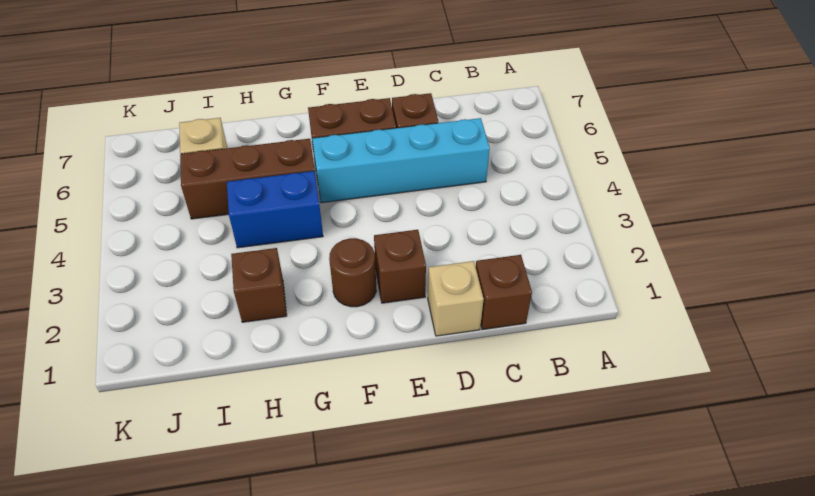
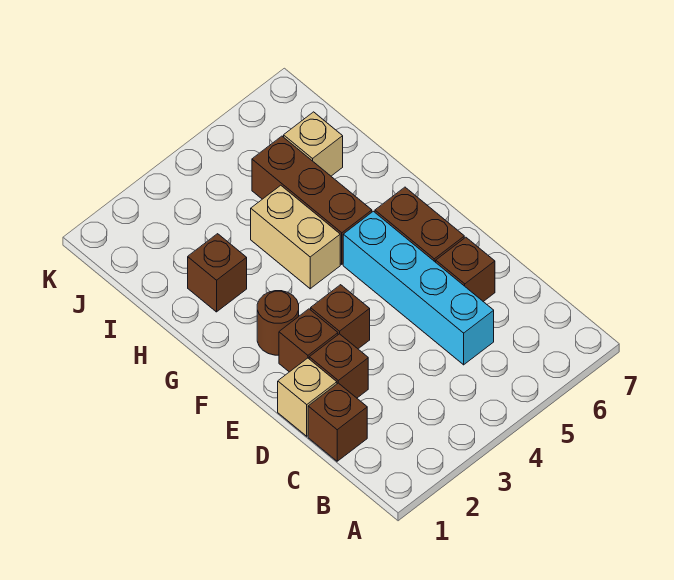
none -> brown brick D2 level 1
none -> brown brick E3 level 1
blue brick G4:H4 level 1 -> tan brick G4:H4 level 1

